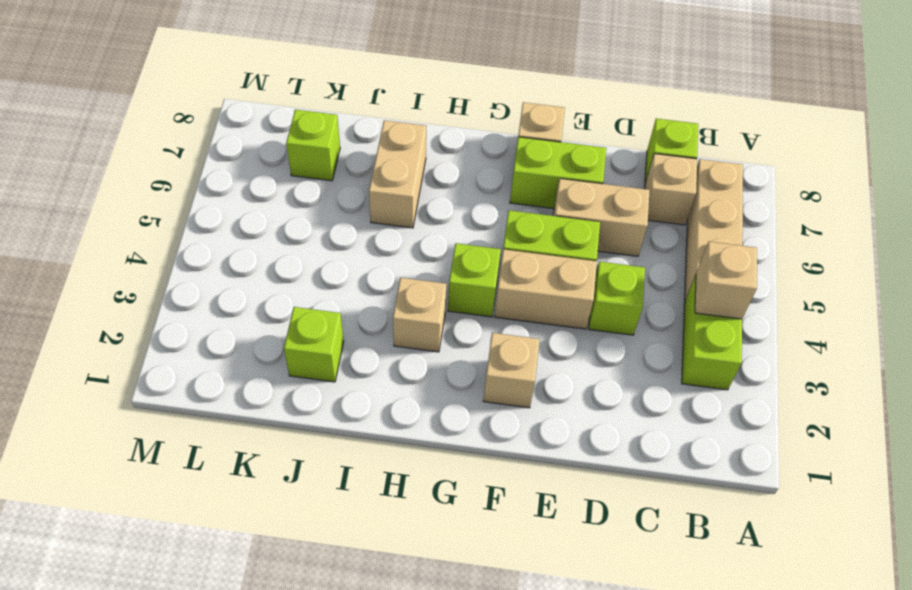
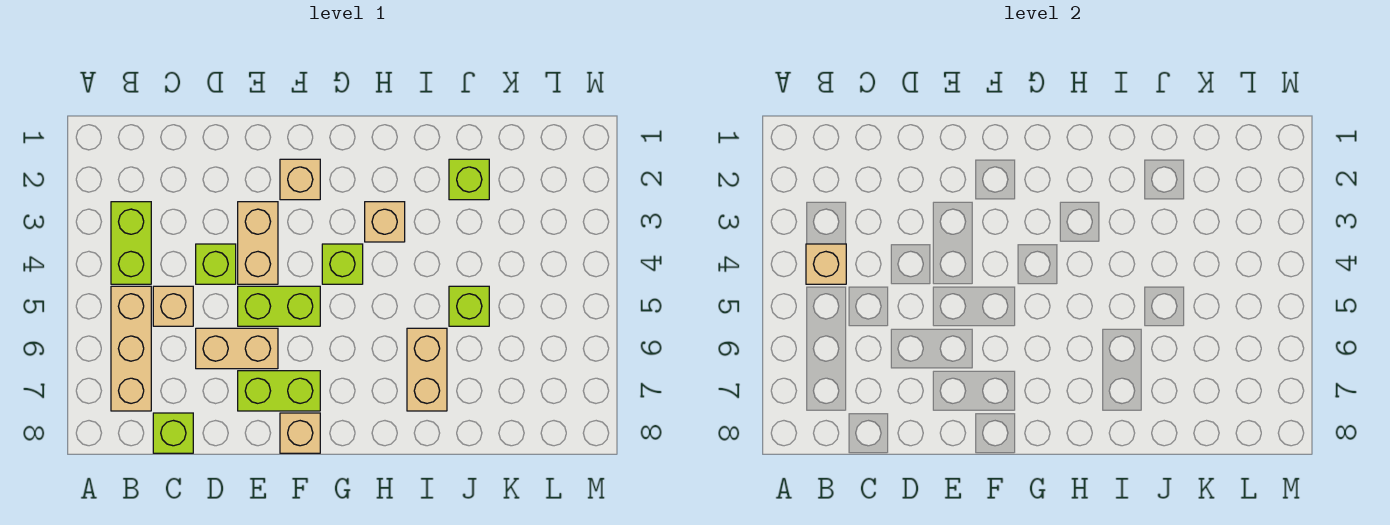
tan brick C7 level 1 -> tan brick C5 level 1
tan brick E4:F4 level 1 -> tan brick E3:E4 level 1
lime brick K7 level 1 -> lime brick J5 level 1

